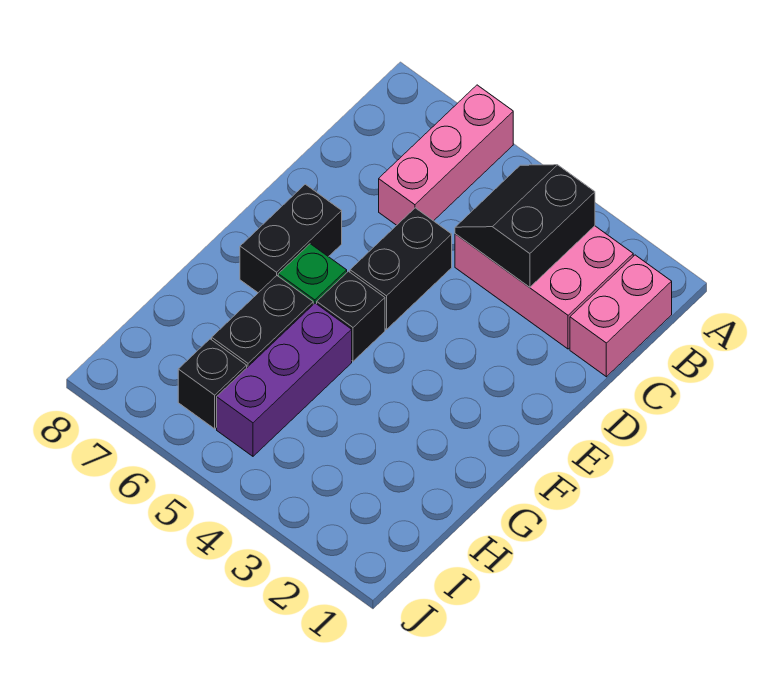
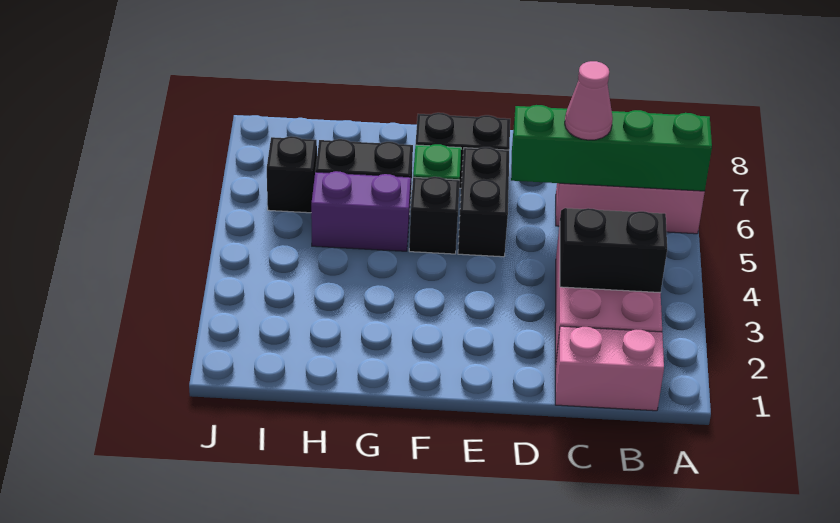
none -> green brick A6:D6 level 2
none -> pink cone C6 level 3
black brick D5:E5 level 1 -> black brick E5:E6 level 1
purple brick G5:I5 level 1 -> purple brick G5:H5 level 1

